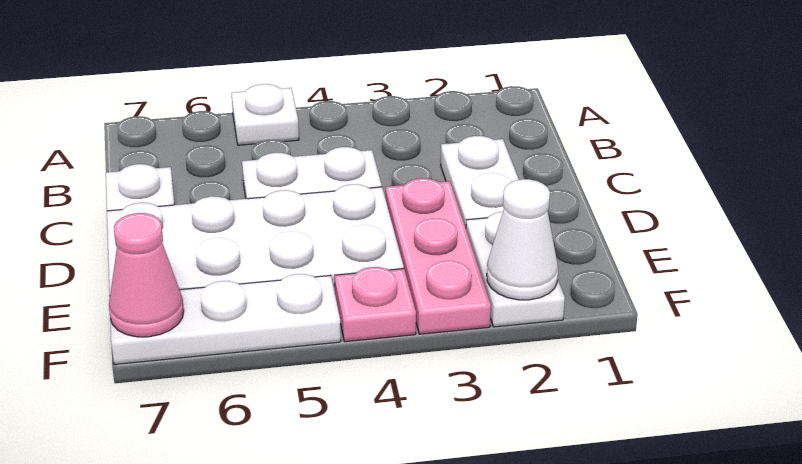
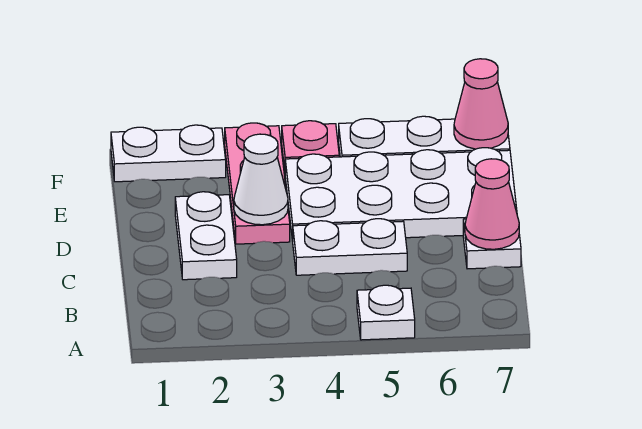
none -> pink cone C7 level 2
white plate E2:F2 level 1 -> white plate F1:F2 level 1
white cone F2 level 2 -> white cone D3 level 2

